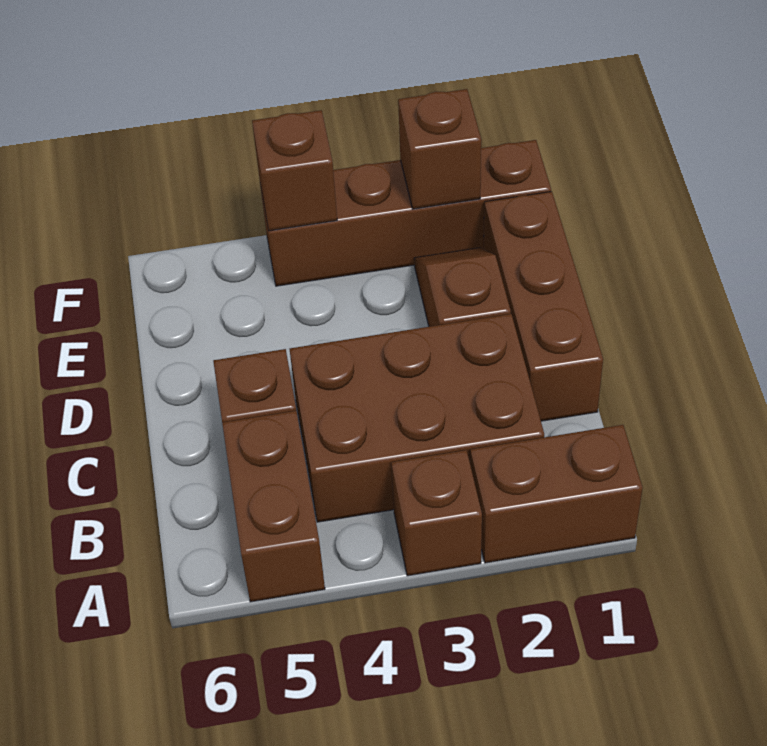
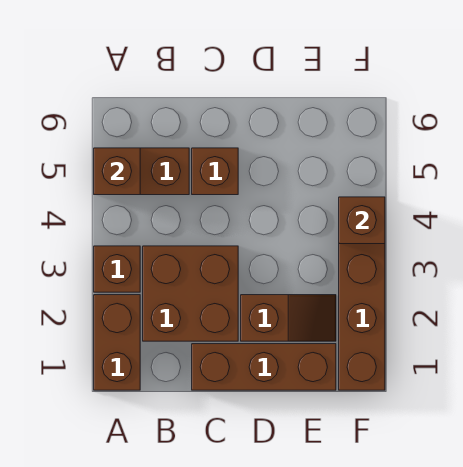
brown brick B2:C4 level 1 -> brown brick B2:C3 level 1
brown brick F2 level 2 -> brown brick A5 level 2

